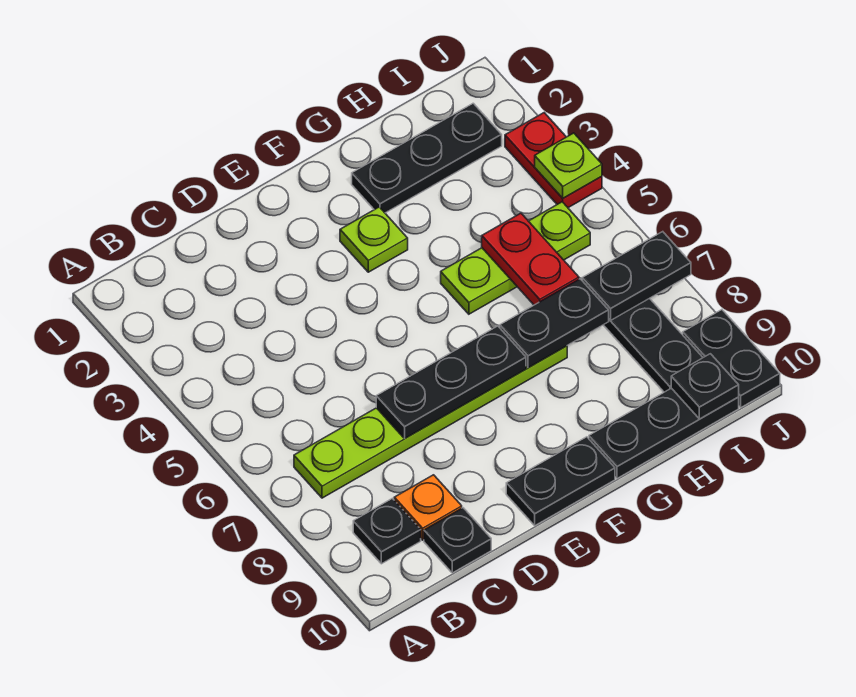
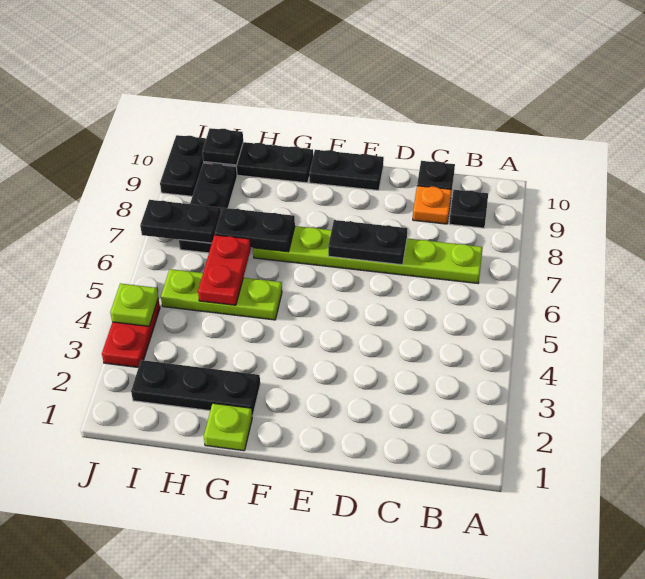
black plate D7:F7 level 2 -> black plate D7:E7 level 2
lime plate F3 level 1 -> lime plate G1 level 1

